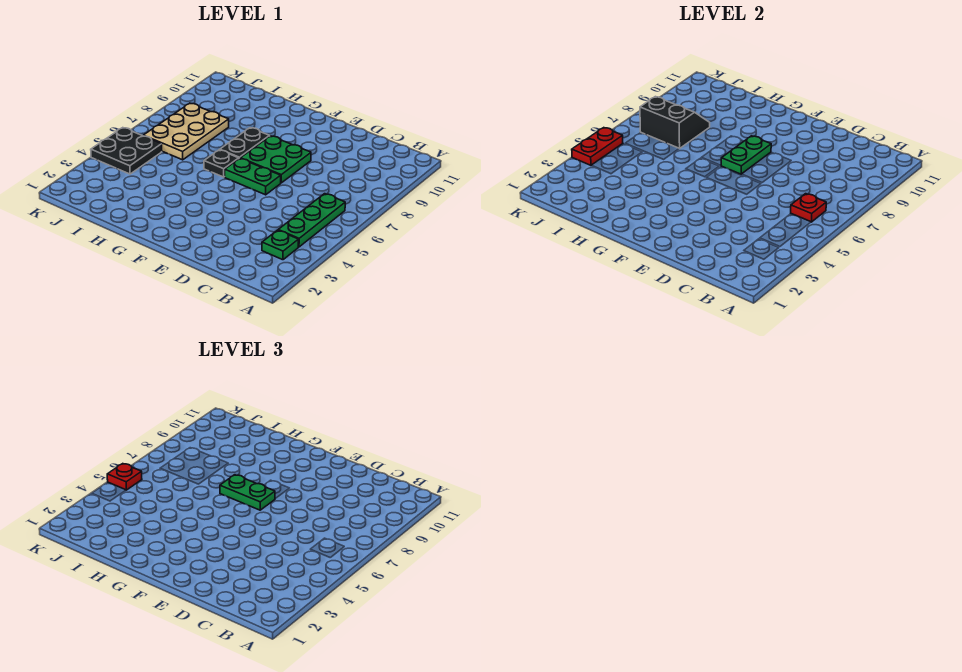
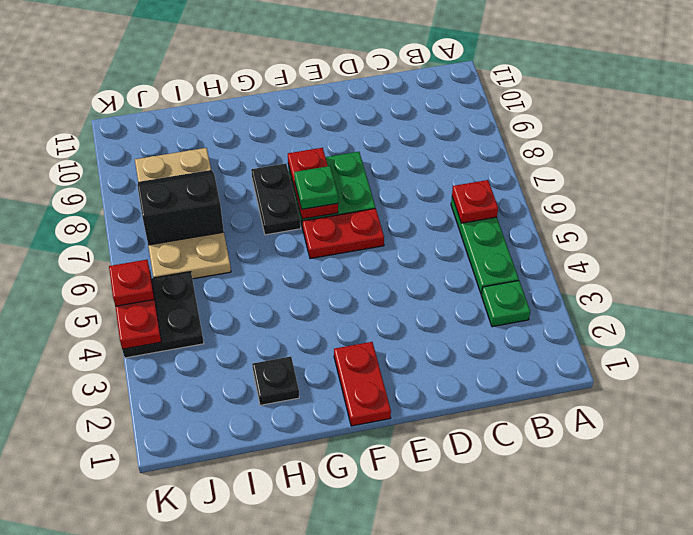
green plate E6:F6 level 1 -> red plate E6:F6 level 1
none -> red plate F1:F2 level 1
green plate F7:F8 level 2 -> red plate F7:F8 level 2
green plate F7:G7 level 3 -> green plate F7 level 3
black plate G6 level 1 -> black plate H2 level 1
tan plate I6:J8 level 1 -> tan plate I6:J9 level 1

